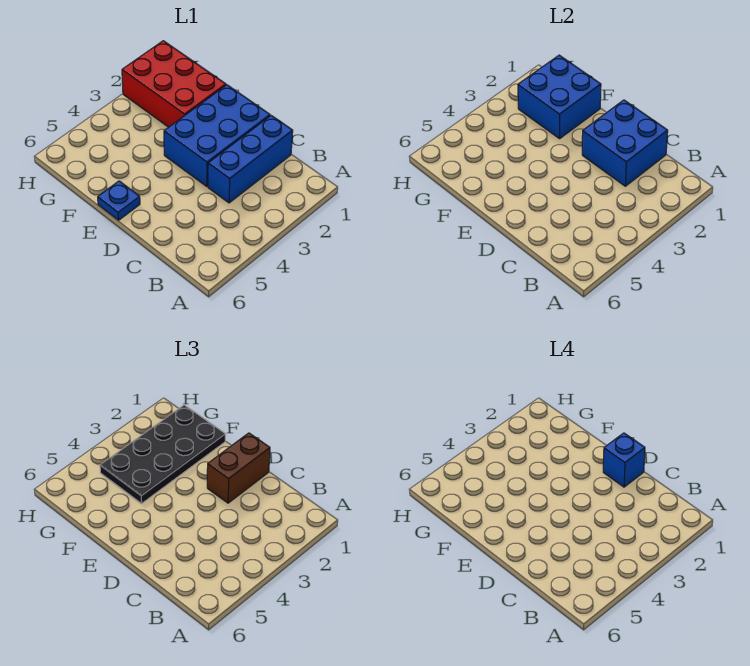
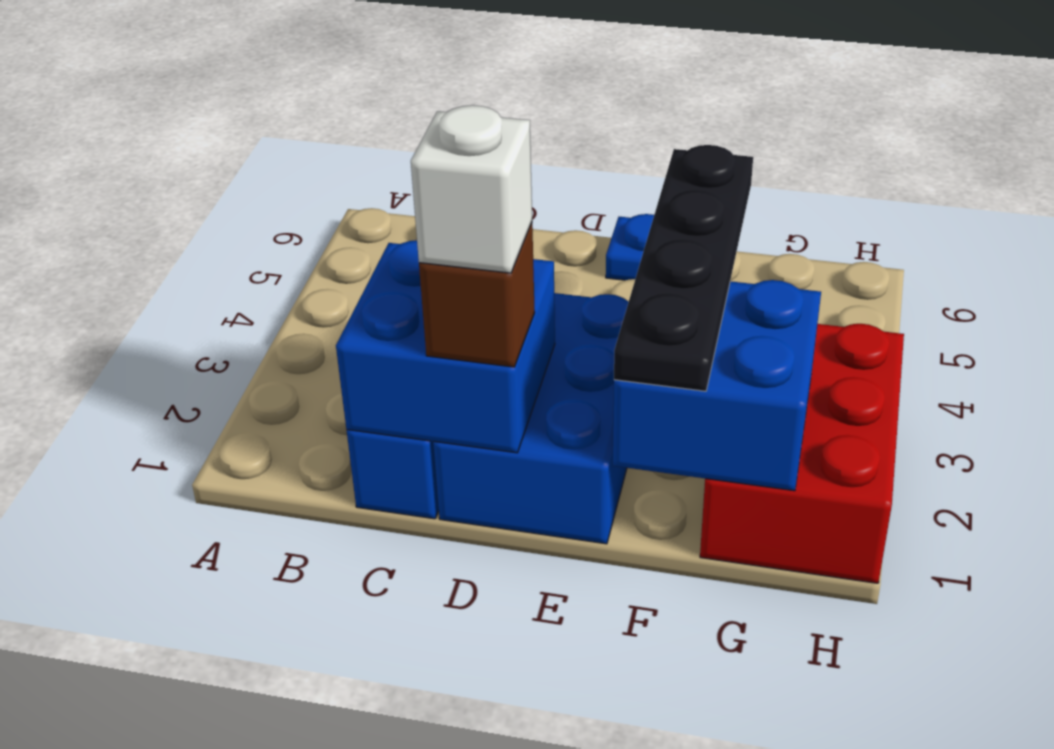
brown brick D1:D2 level 3 -> brown brick D1 level 3
blue brick D1 level 4 -> white brick D1 level 4
red brick F1:H2 level 1 -> red brick G1:H3 level 1
black plate F1:G4 level 3 -> black plate F1:F4 level 3

